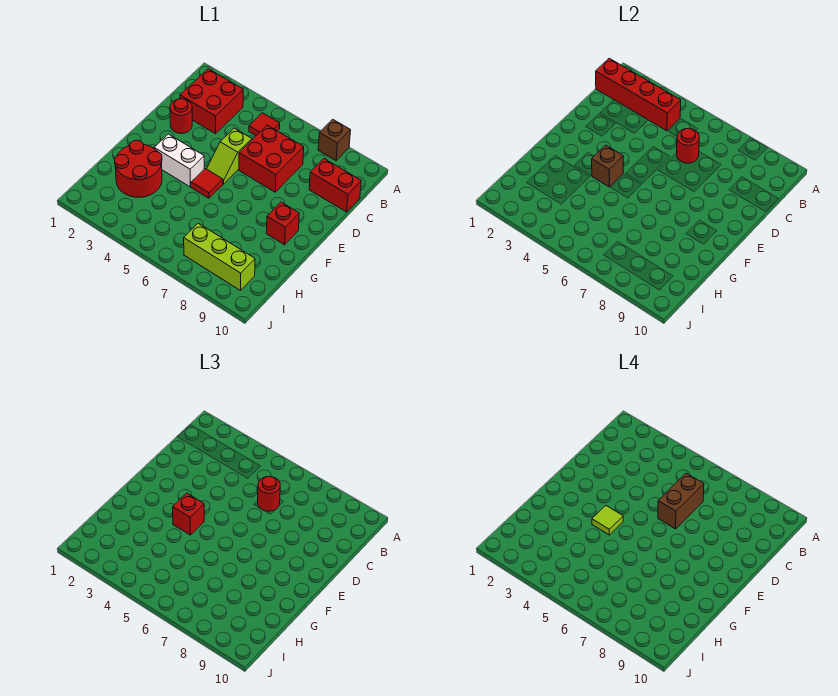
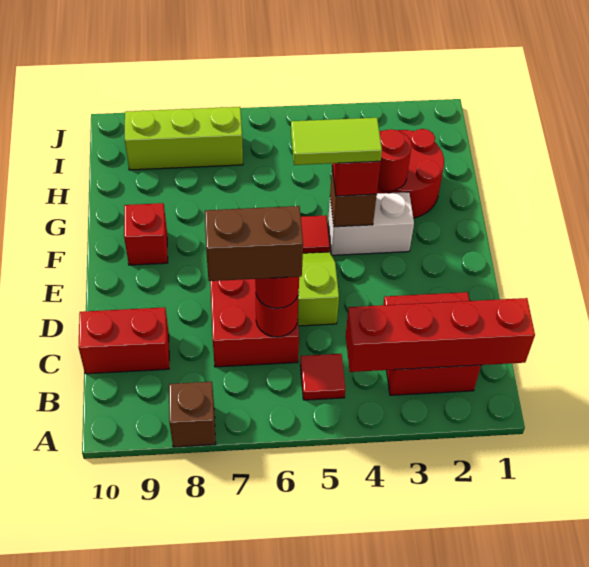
brown brick C6:D6 level 4 -> brown brick C6:C7 level 4
red round brick D2 level 1 -> red round brick G3 level 2
lime tile F4 level 4 -> lime tile F4:F5 level 4

